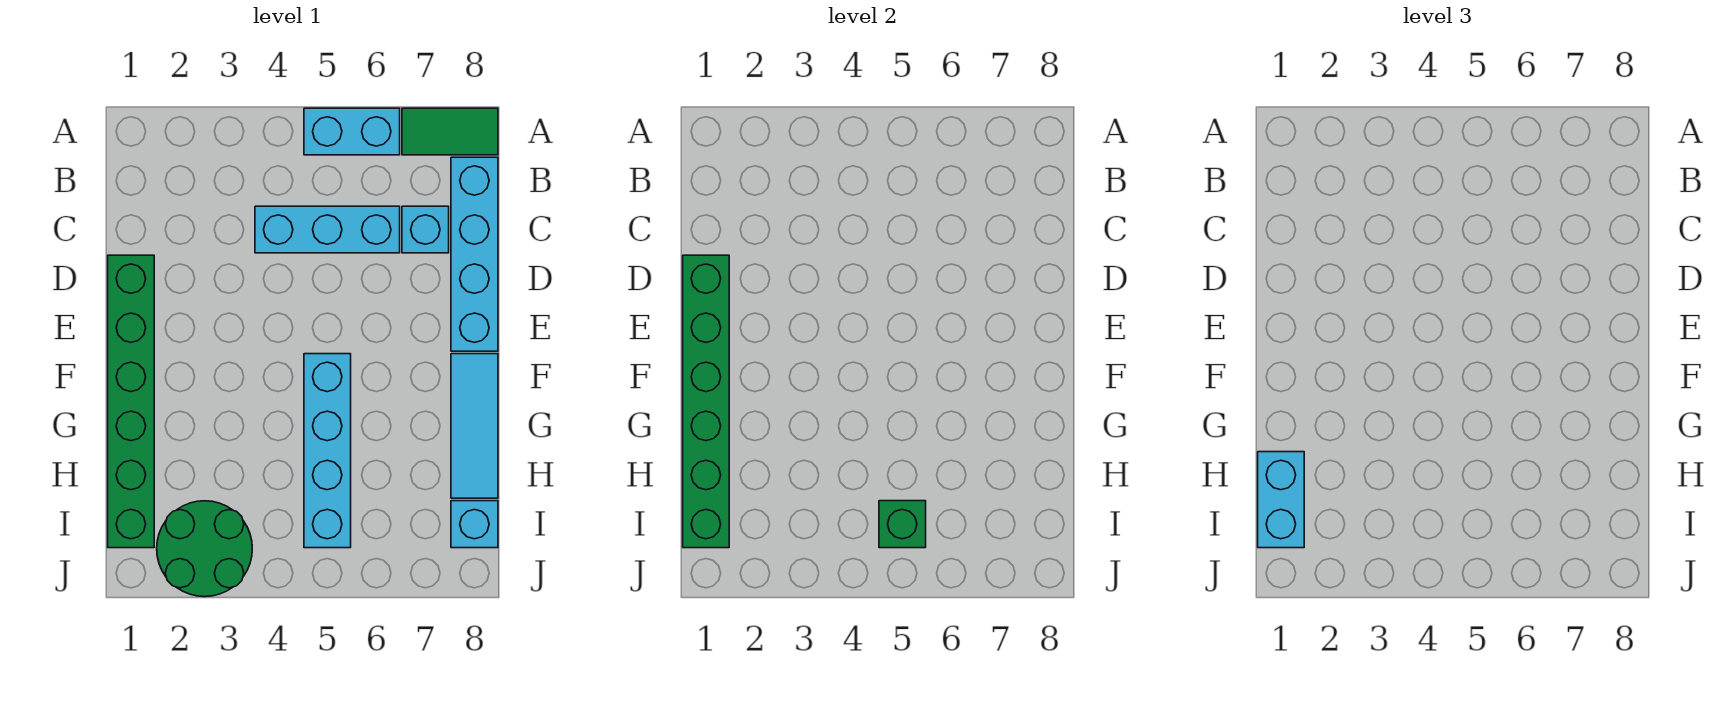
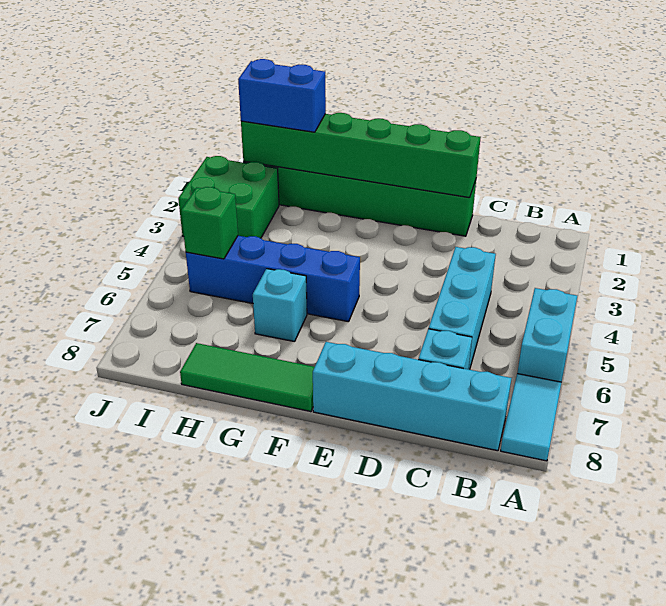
green tile A7:A8 level 1 -> cyan tile A7:A8 level 1
cyan brick F5:I5 level 1 -> blue brick F5:I5 level 1
cyan tile F8:H8 level 1 -> green tile F8:H8 level 1
cyan brick H1:I1 level 3 -> blue brick H1:I1 level 3
green round brick I2:J3 level 1 -> green brick I2:J3 level 1
cyan brick I8 level 1 -> cyan brick G6 level 1

